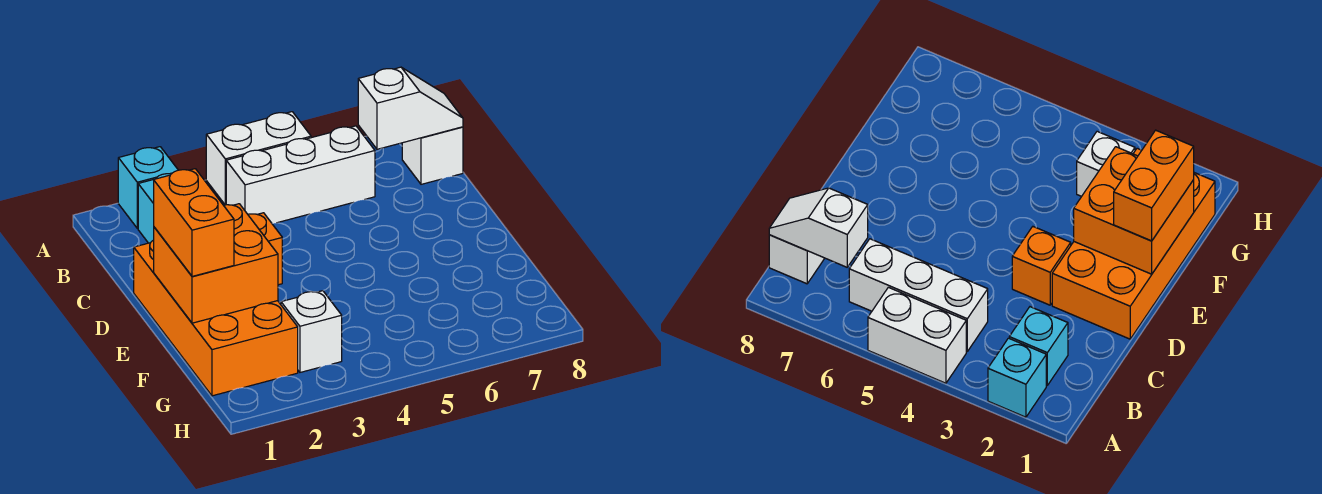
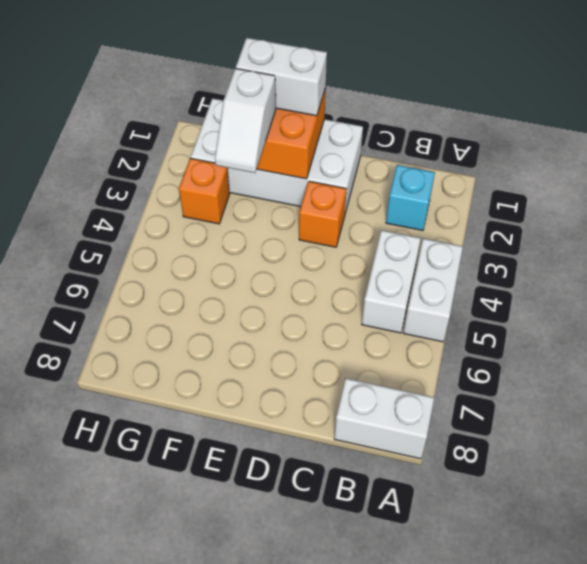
cyan brick A2 level 1 -> none
white brick B4:B6 level 1 -> white brick B4:B5 level 1
white slope B7:B8 level 2 top 7 -> white slope F2:F3 level 3 top 2
white brick B8 level 1 -> white brick A8:B8 level 1
orange brick D1:G2 level 1 -> white brick D1:G2 level 1
orange brick E1:F1 level 3 -> white brick E1:F1 level 3
white brick G3 level 1 -> orange brick G3 level 1

